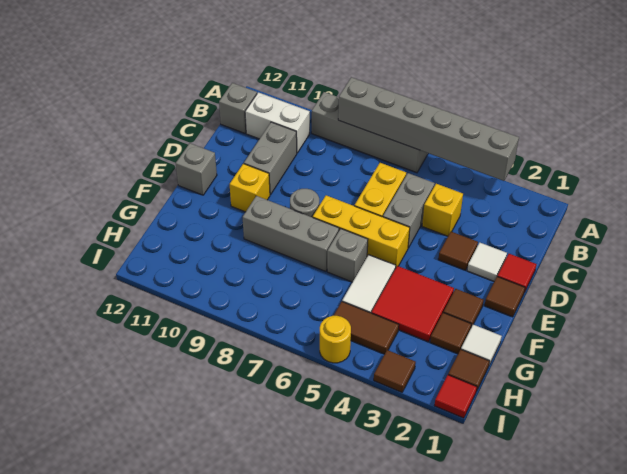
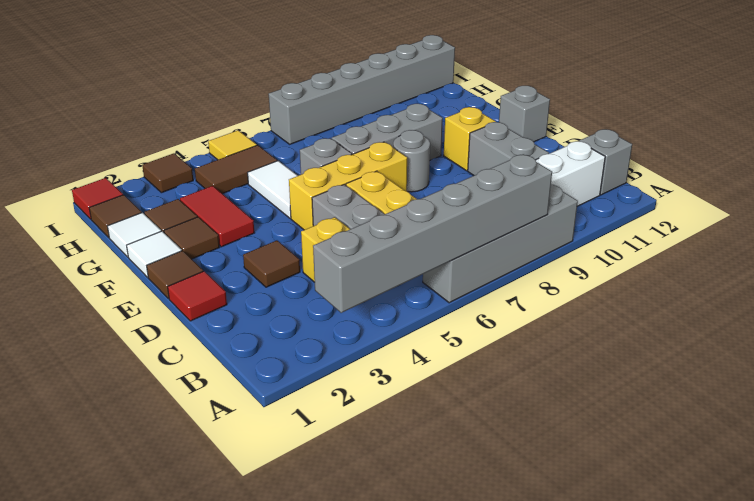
white tile D2 level 1 -> white tile F1 level 1
red tile F3:G4 level 1 -> red tile F3:G3 level 1
yellow round brick I5 level 1 -> yellow tile I5 level 1
none -> grey brick I7:I12 level 1

